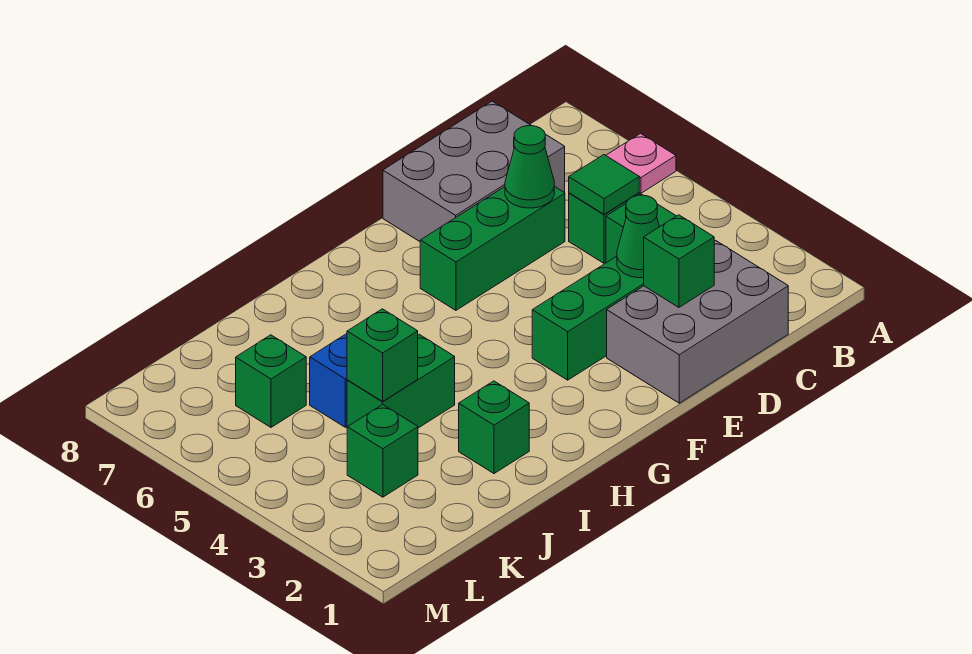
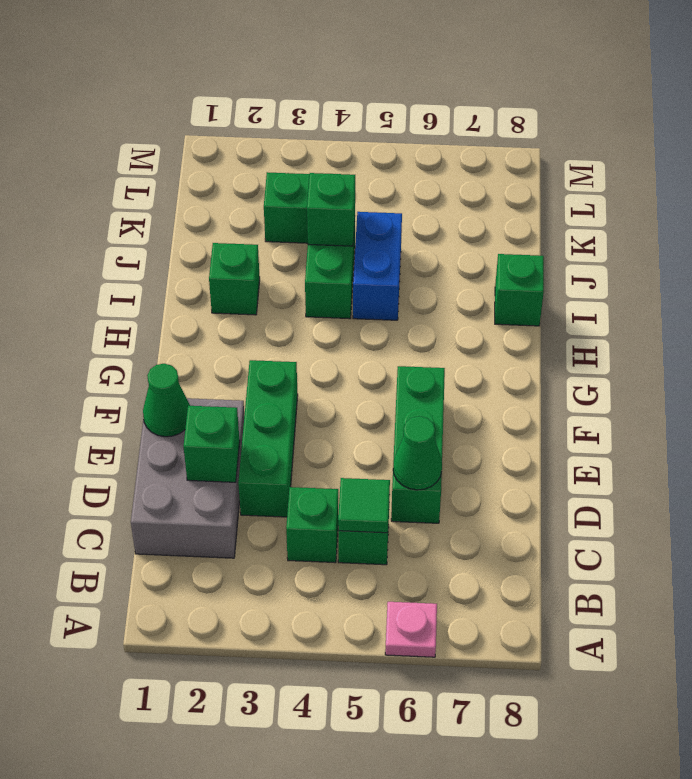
grey brick C7:E8 level 1 -> none
green cone D3 level 2 -> green cone E1 level 2
green brick K6 level 1 -> green brick I8 level 1

